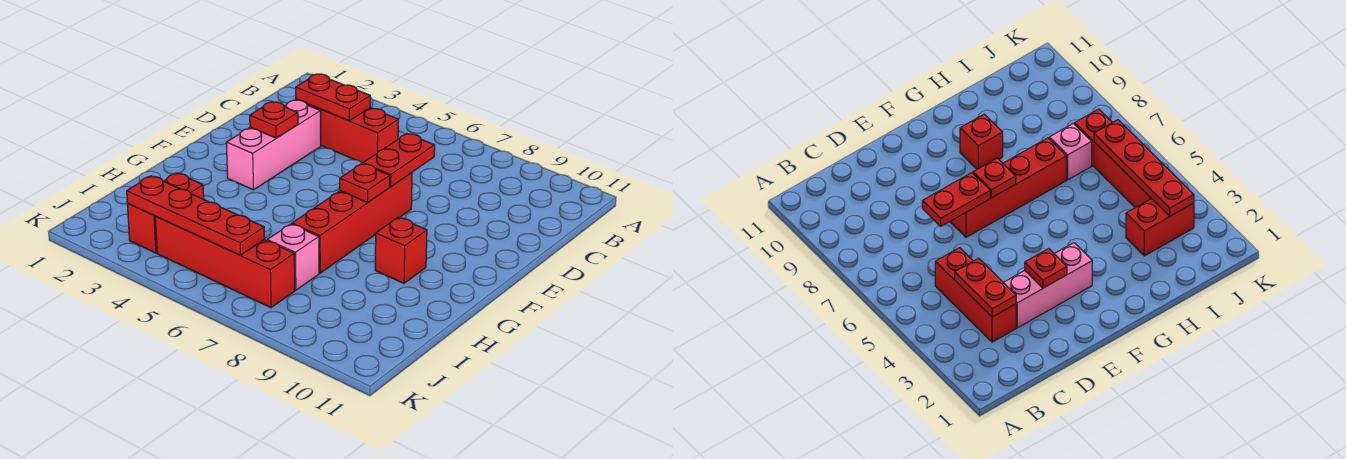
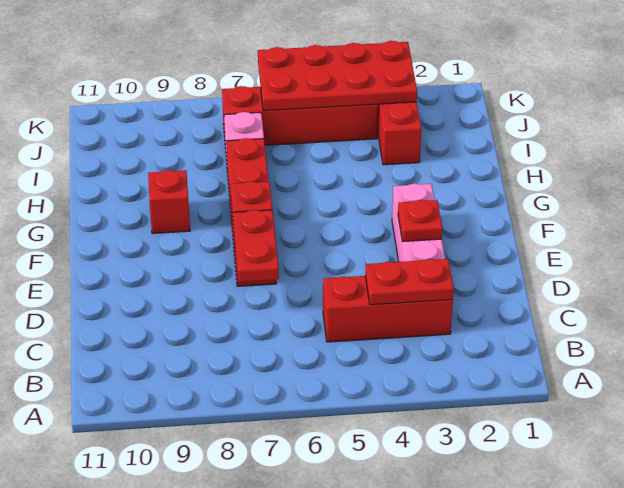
red plate J3:J6 level 2 -> red plate J3:K6 level 2

